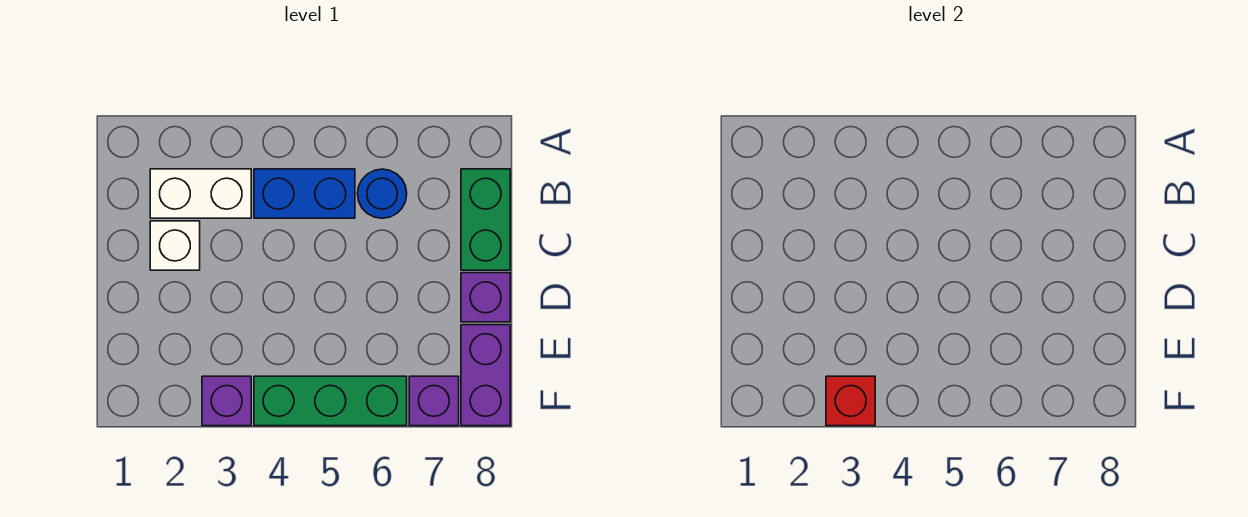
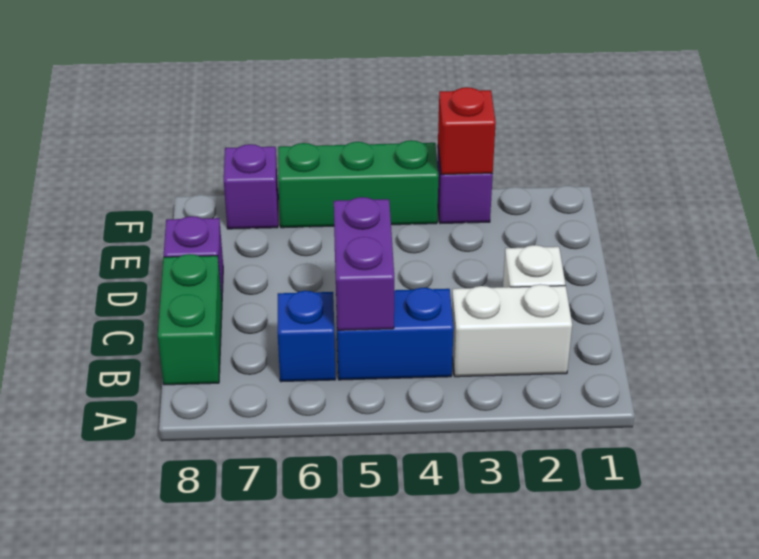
blue round brick B6 level 1 -> blue brick B6 level 1
purple brick E8:F8 level 1 -> purple brick B5:C5 level 2

